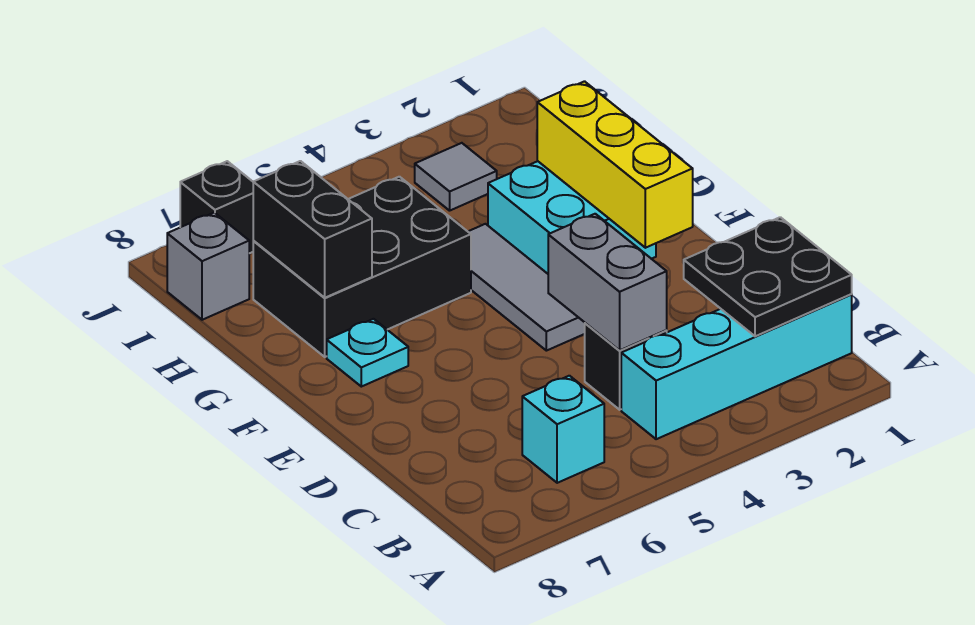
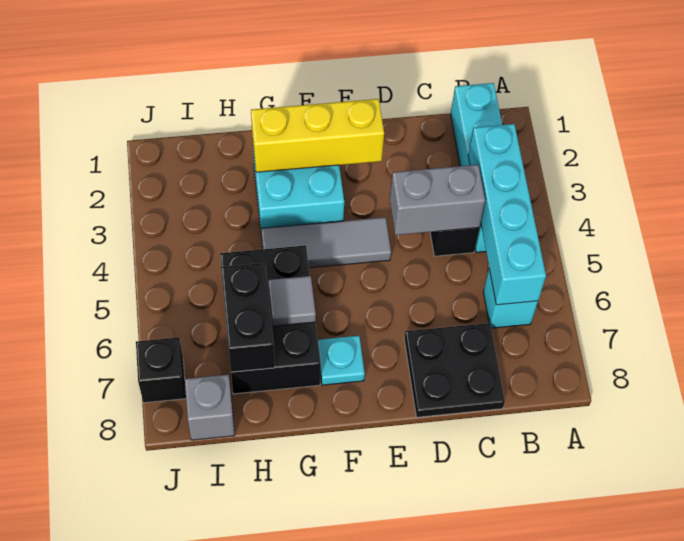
black plate B1:C2 level 2 -> black plate C7:D8 level 1
none -> cyan brick B3:B6 level 2
black brick G7:H7 level 2 -> black brick H6:H7 level 2
grey tile I3 level 1 -> grey tile G6 level 2

